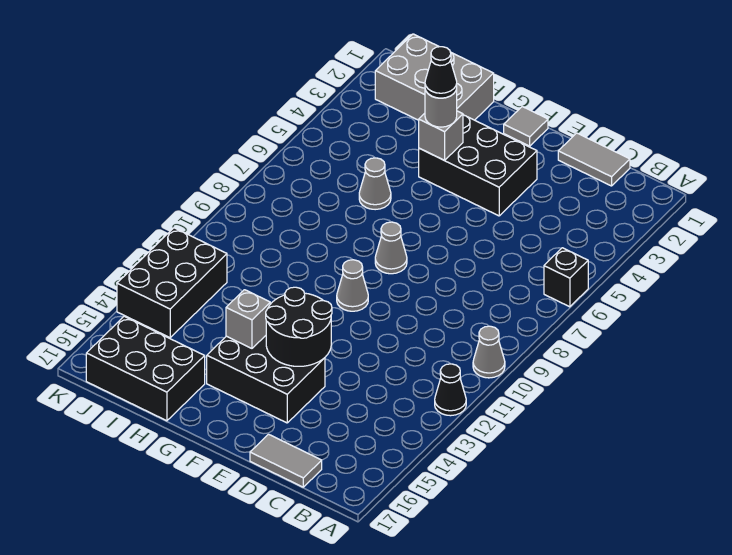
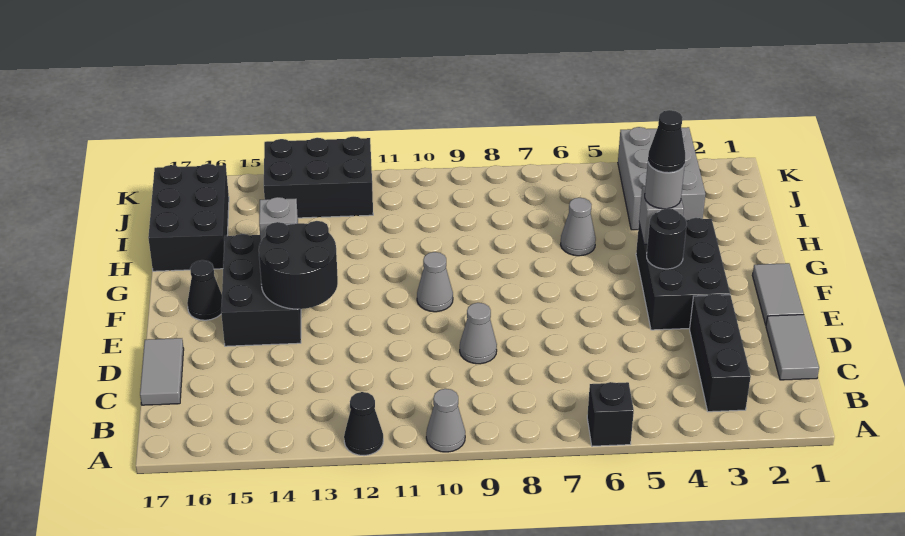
none -> black brick B3:D3 level 1
grey tile F1 level 1 -> grey tile E1:F1 level 1
none -> black round brick F4 level 2
grey cone F8 level 1 -> grey cone D9 level 1
none -> black cone F16 level 1
grey brick H1:J2 level 1 -> grey brick I3:K4 level 1

